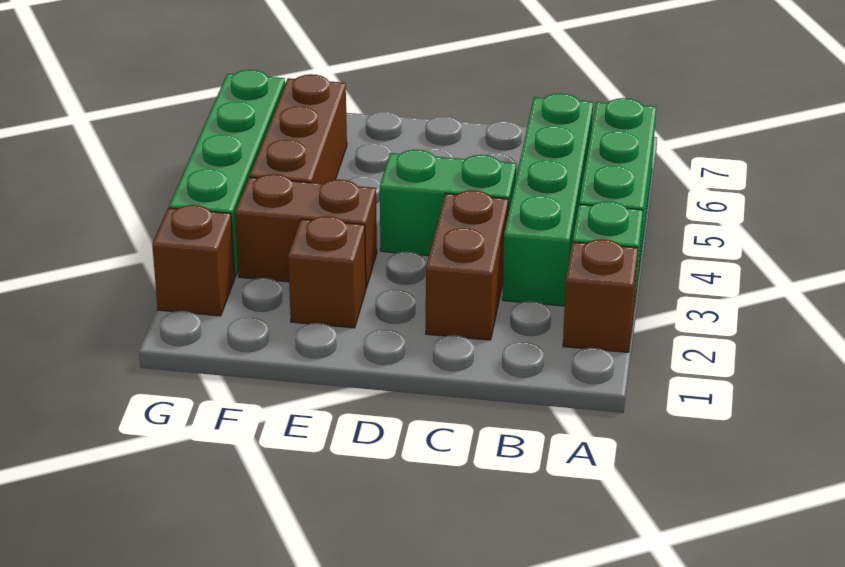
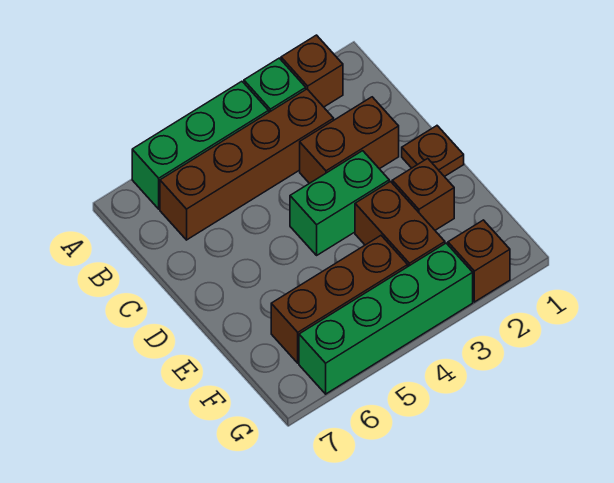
green brick B3:B6 level 1 -> brown brick B3:B6 level 1
green brick C4:D4 level 1 -> green brick D3:D4 level 1
none -> brown plate D1 level 1

